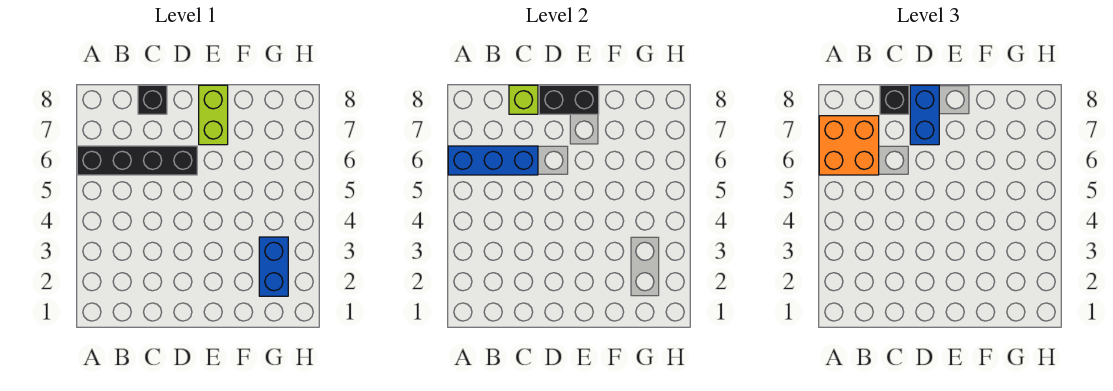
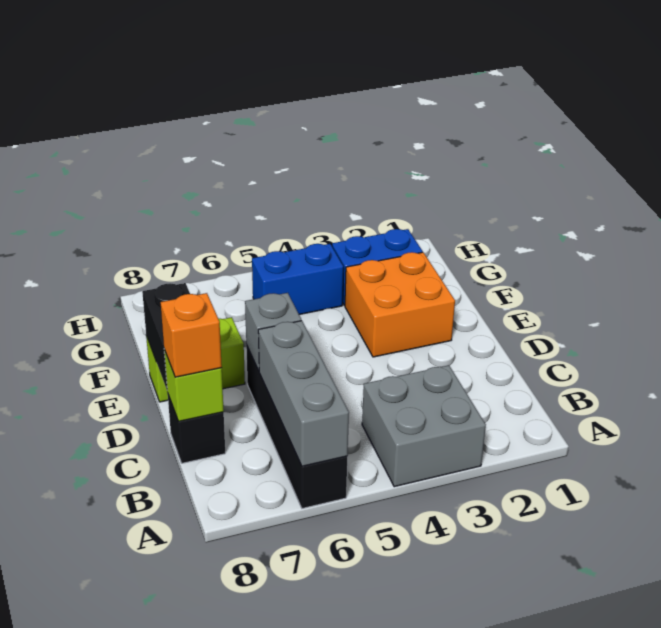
none -> grey brick A3:B4 level 1
blue brick A6:C6 level 2 -> grey brick A6:C6 level 2
orange brick A6:B7 level 3 -> orange brick E2:F3 level 1
black brick C8 level 3 -> orange brick C8 level 3
none -> grey brick D6 level 2
blue brick D7:D8 level 3 -> blue brick G4:G5 level 1

